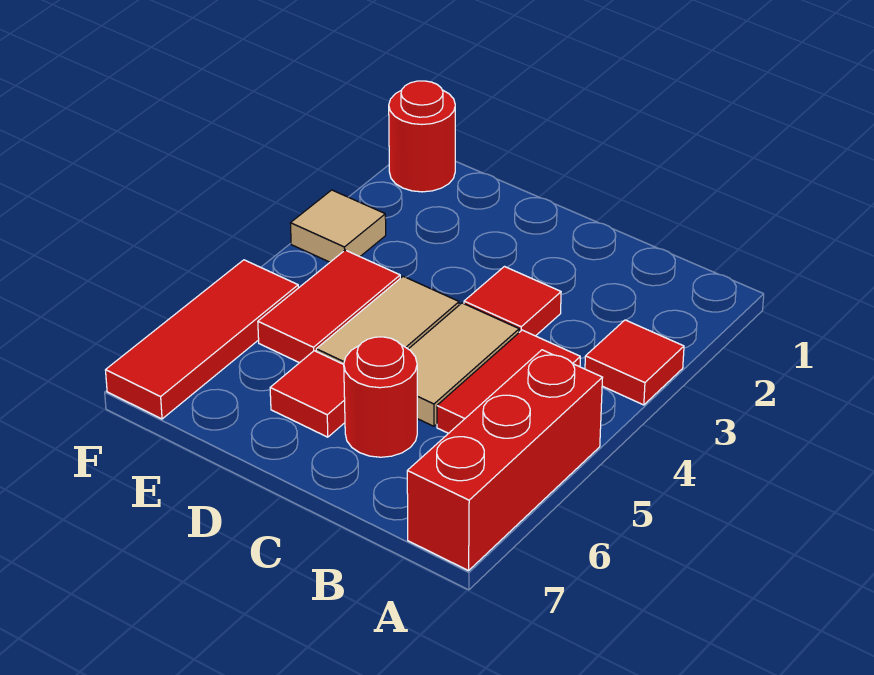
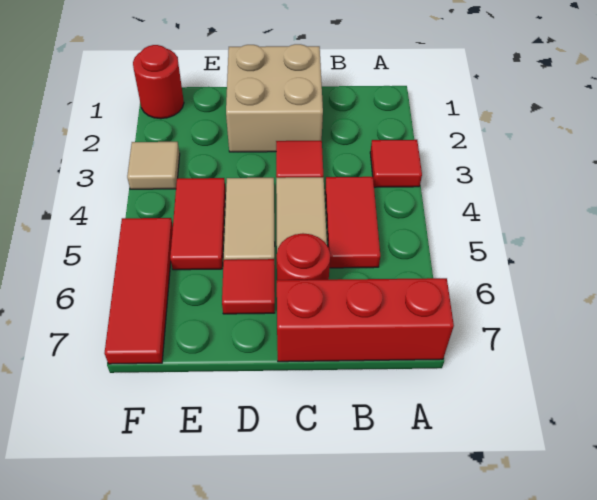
red brick A5:A7 level 1 -> red brick A7:C7 level 1
none -> tan brick C1:D2 level 1

